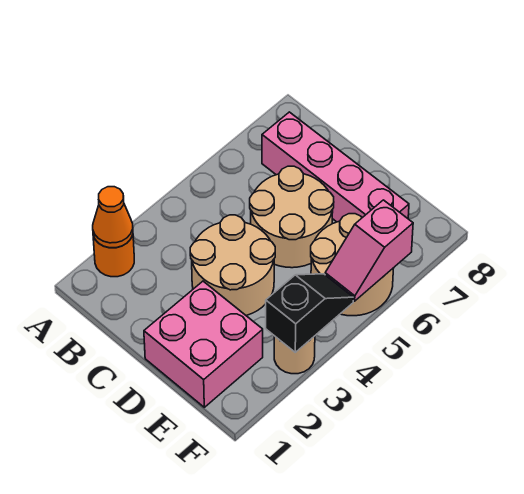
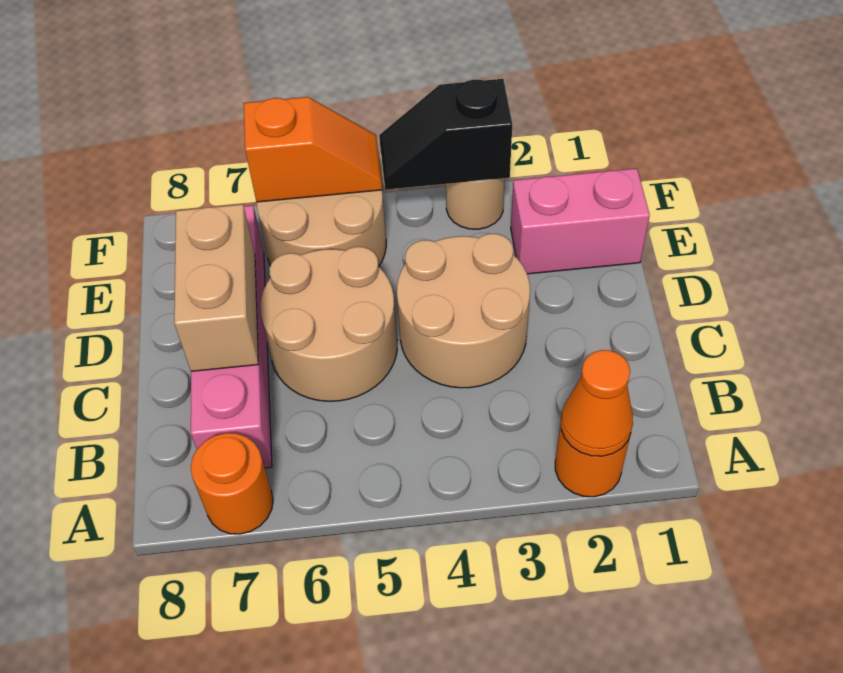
none -> orange round brick A7 level 1
none -> tan brick C7:D7 level 2
pink brick D1:E2 level 1 -> pink brick E1:E2 level 1
pink slope F5:F6 level 2 top 6 -> orange slope F5:F6 level 2 top 6

